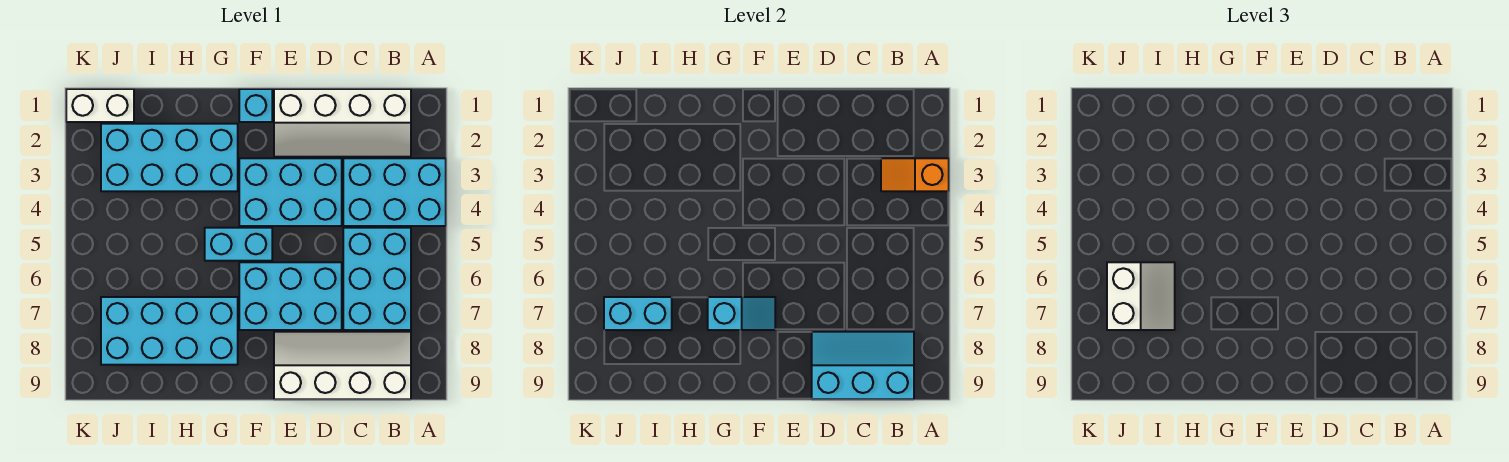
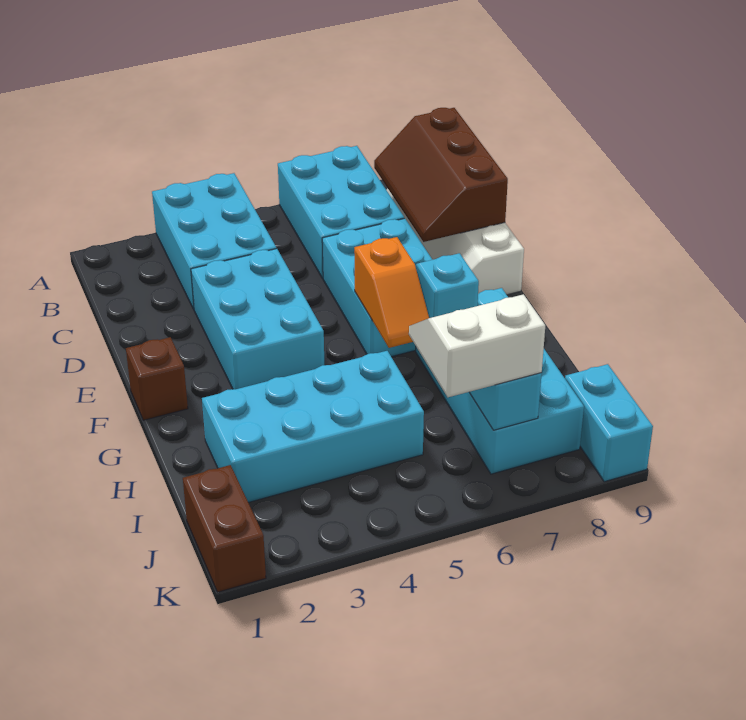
orange slope A3:B3 level 2 top A -> orange slope F6:G6 level 2 top F
white slope B1:E2 level 1 top 1 -> none
cyan brick B5:C7 level 1 -> cyan brick A6:C7 level 1
cyan slope B8:D9 level 2 top 9 -> brown slope B8:D9 level 2 top 9
cyan brick F1 level 1 -> brown brick F1 level 1
cyan brick F5:G5 level 1 -> cyan brick J9:K9 level 1
cyan brick G2:J3 level 1 -> cyan brick H2:I5 level 1
white brick J1:K1 level 1 -> brown brick J1:K1 level 1

